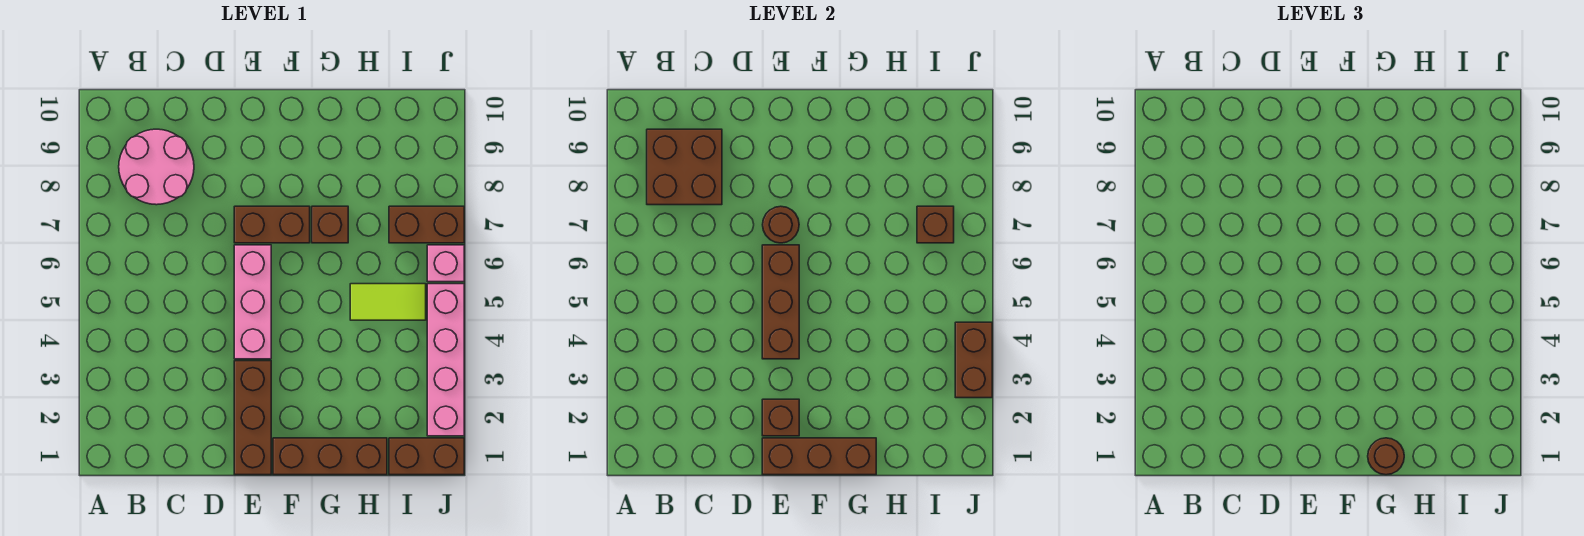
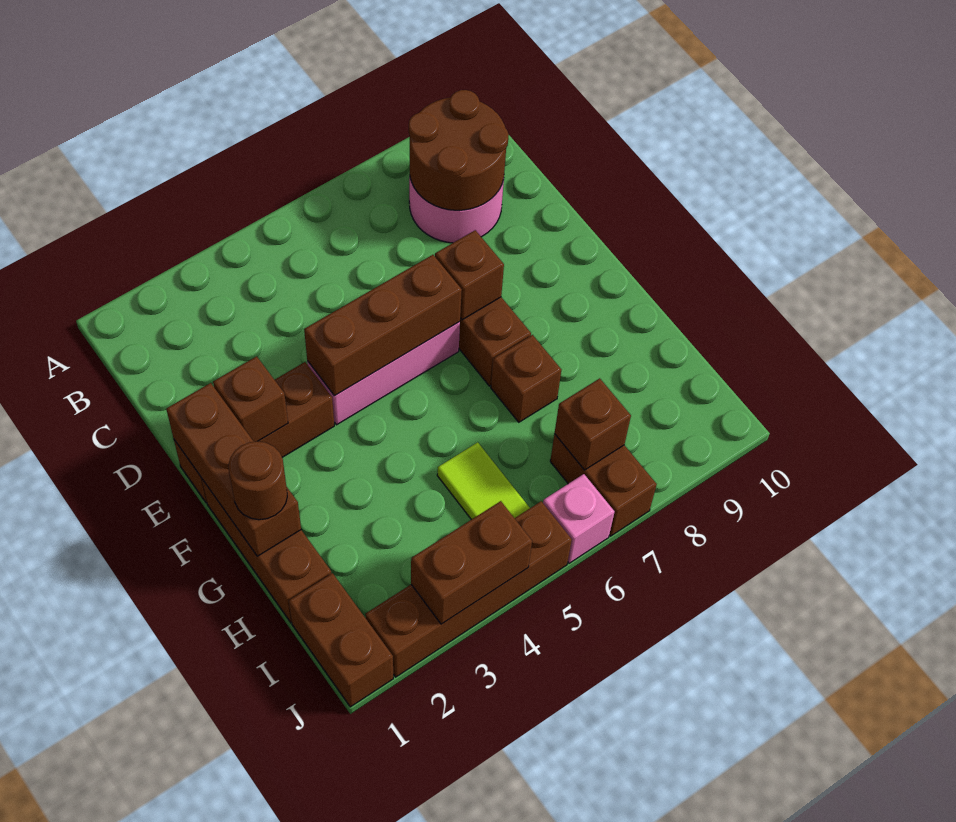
brown brick B8:C9 level 2 -> brown round brick B8:C9 level 2
brown round brick E7 level 2 -> brown brick E7 level 2
pink brick J2:J5 level 1 -> brown brick J2:J5 level 1

